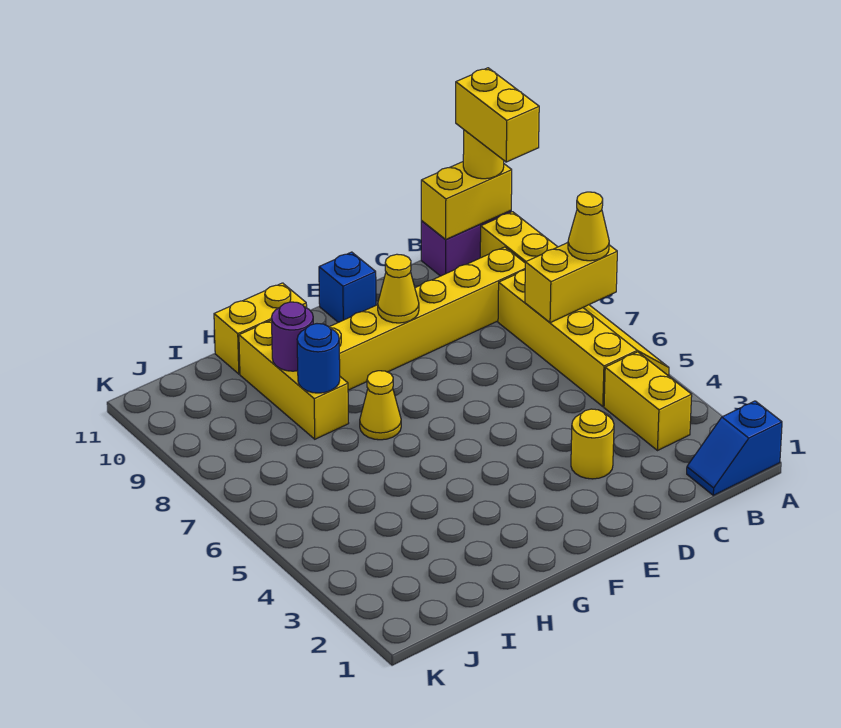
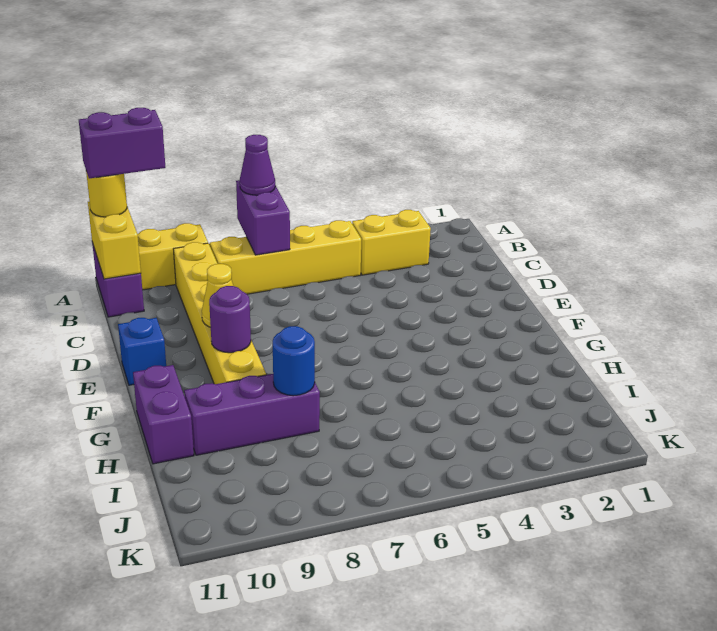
blue slope A1:B1 level 1 top A -> none
yellow brick A7:B7 level 2 -> purple brick A7:B7 level 2
yellow cone A7 level 3 -> purple cone A7 level 3
yellow brick A10:A11 level 4 -> purple brick A10:A11 level 4
yellow round brick D3 level 1 -> none
yellow cone G7 level 1 -> none
yellow brick G11:H11 level 1 -> purple brick G11:H11 level 1
yellow brick H8:H10 level 1 -> purple brick H8:H10 level 1
purple round brick H9 level 2 -> purple round brick F9 level 2

